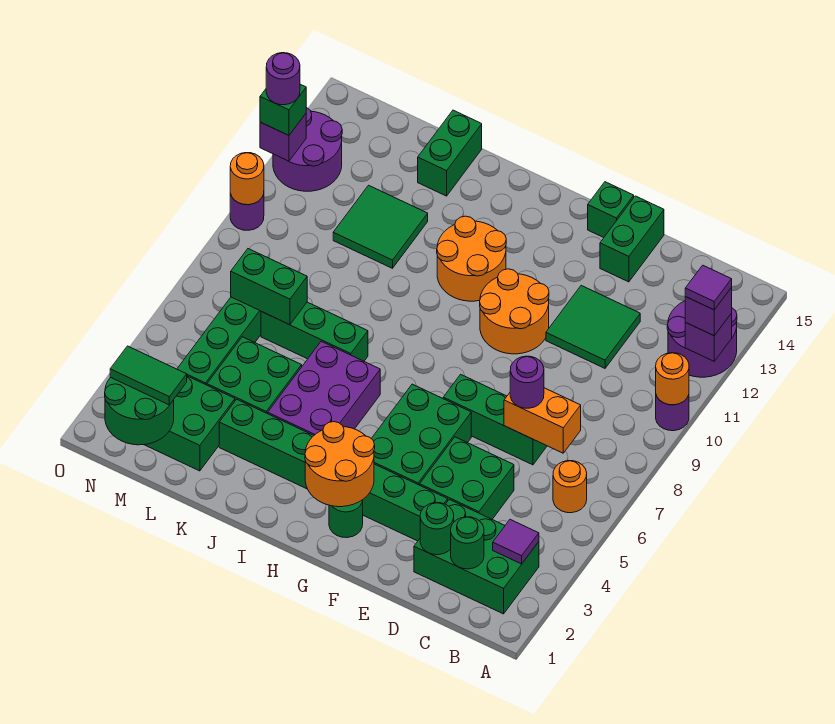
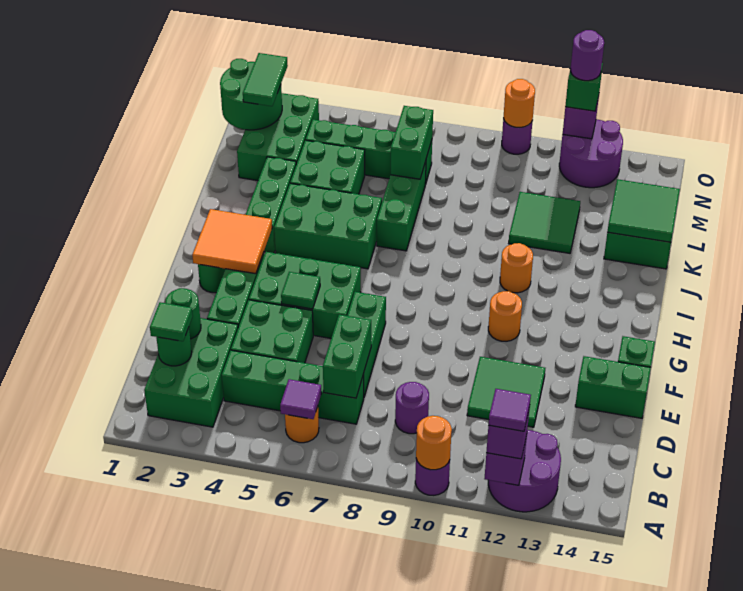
purple tile B3 level 2 -> purple tile B6 level 2
none -> green tile C2 level 3
none -> green brick C4:C7 level 1
orange brick C7:D7 level 2 -> green brick C7:D7 level 2
purple round brick D7 level 3 -> purple round brick C9 level 1
none -> green tile F5 level 2
orange round brick F10:G11 level 1 -> orange round brick G11 level 1
orange round brick G2:H3 level 2 -> orange tile G2:H3 level 2
orange round brick H11:I12 level 1 -> orange round brick I11 level 1
purple brick I4:J6 level 1 -> green brick I4:J6 level 1
none -> green tile K14:L15 level 2

